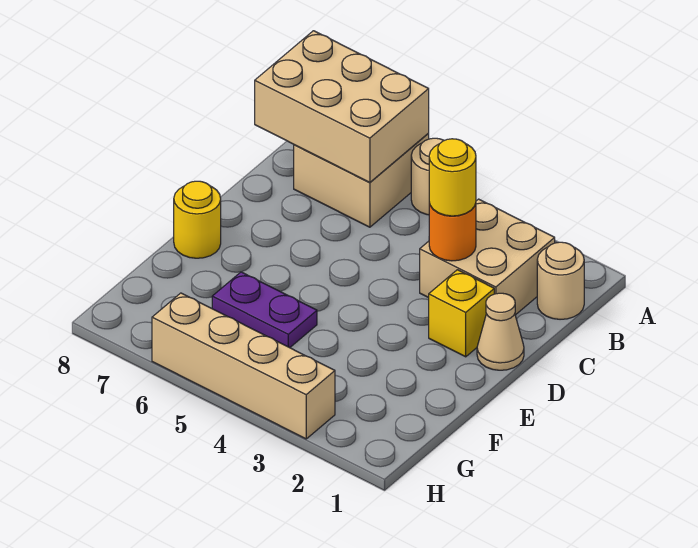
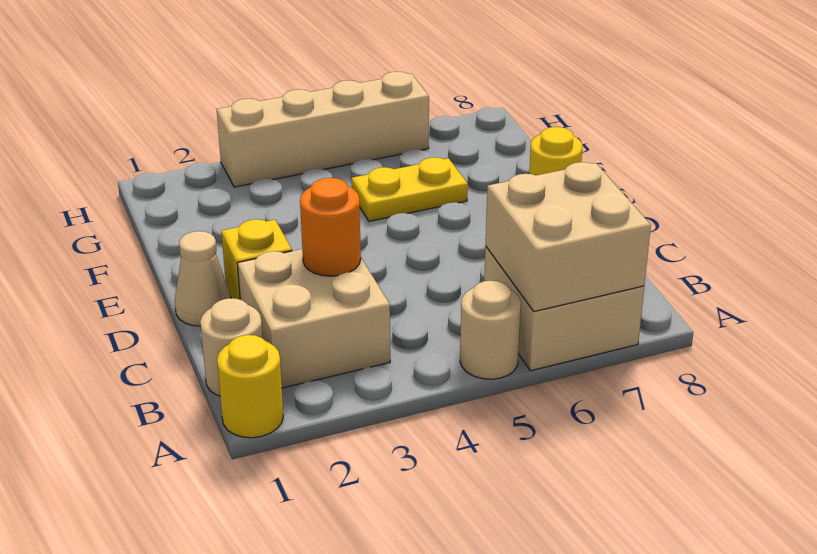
tan brick A6:B8 level 2 -> tan brick A6:B7 level 2
yellow round brick C3 level 3 -> yellow round brick A1 level 1
purple plate F5:F6 level 1 -> yellow plate F5:F6 level 1

